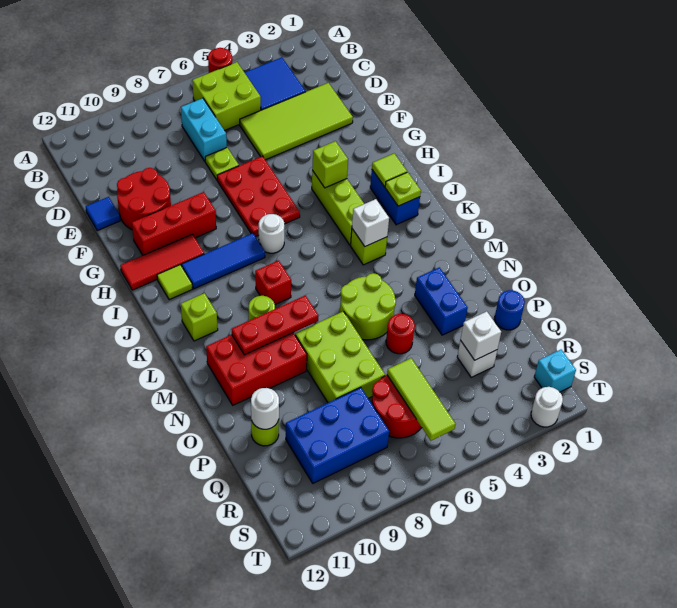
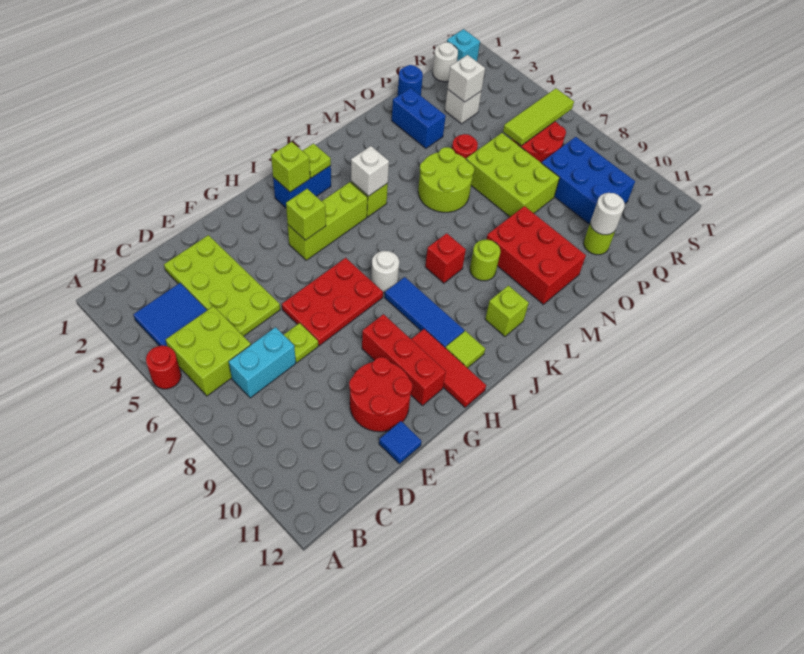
lime tile D2:E5 level 1 -> lime plate D2:E5 level 1
lime tile I2 level 2 -> lime brick I2 level 2
red plate M8:M10 level 2 -> none
blue brick N3:O3 level 1 -> blue brick O2:O3 level 1
lime brick N7:P8 level 1 -> lime brick O6:P8 level 1
white round brick T2 level 1 -> white round brick R1 level 1

